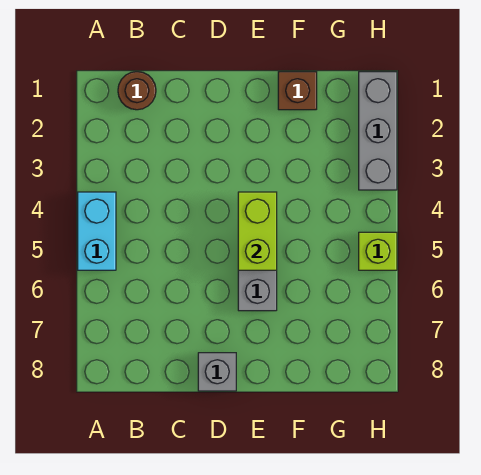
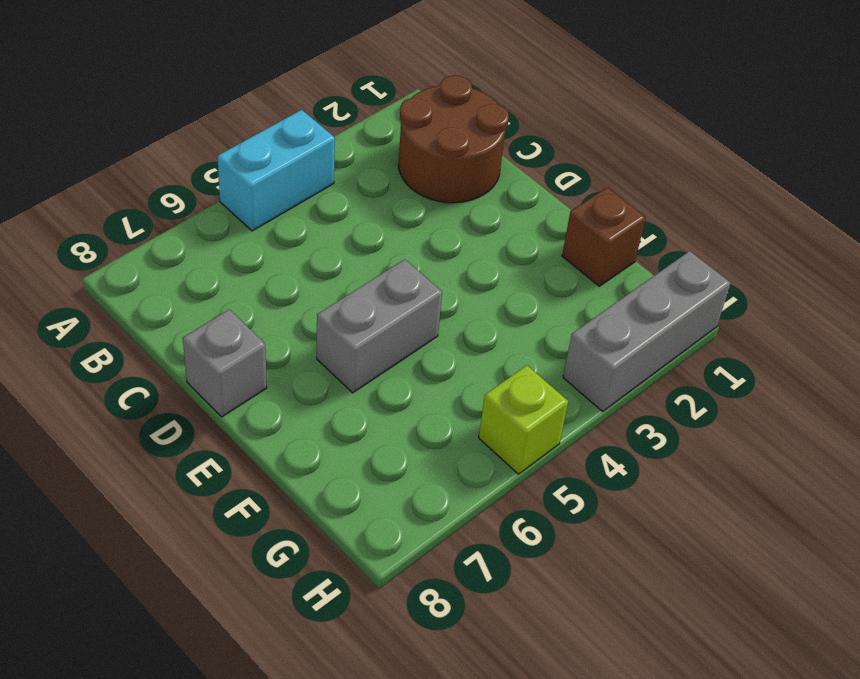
brown round brick B1 level 1 -> brown round brick B1:C2 level 1
lime brick E4:E5 level 2 -> none

